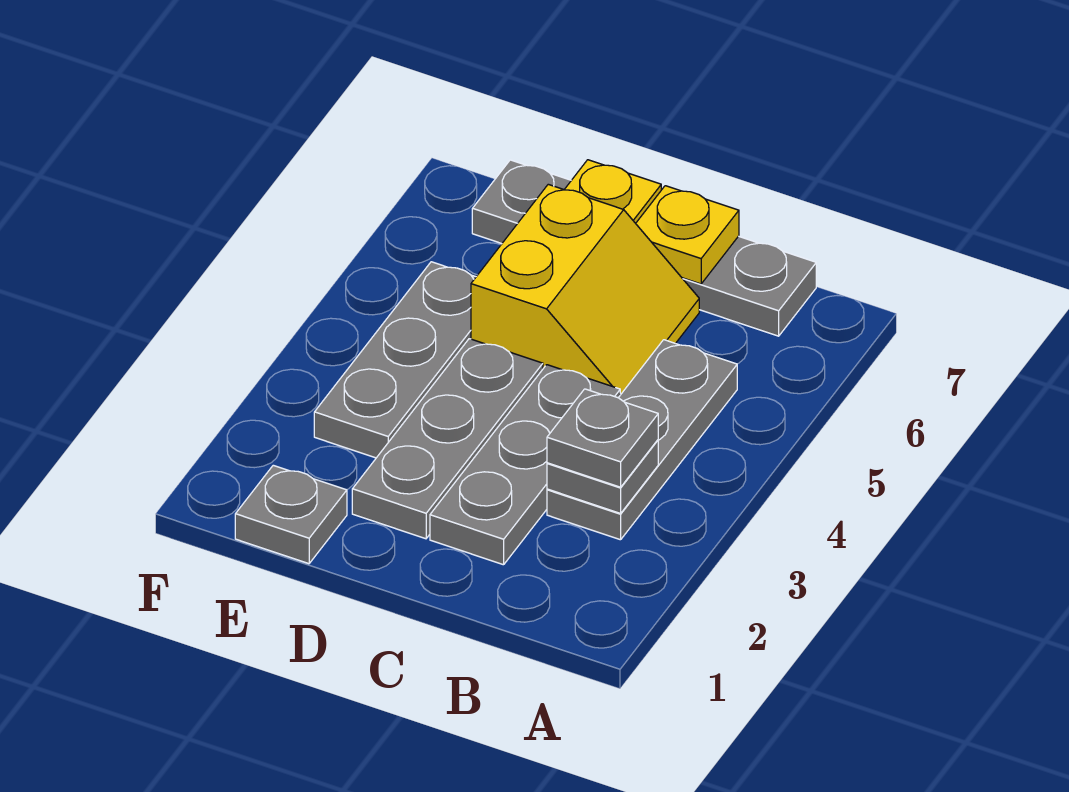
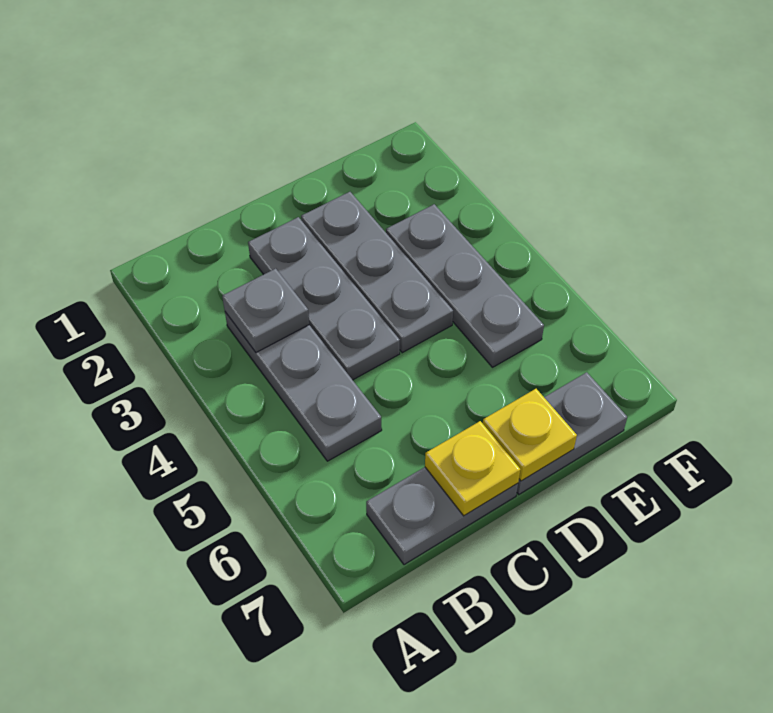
grey plate B3 level 3 -> none
yellow slope C5:D6 level 1 top D -> none
grey plate E1 level 1 -> none

